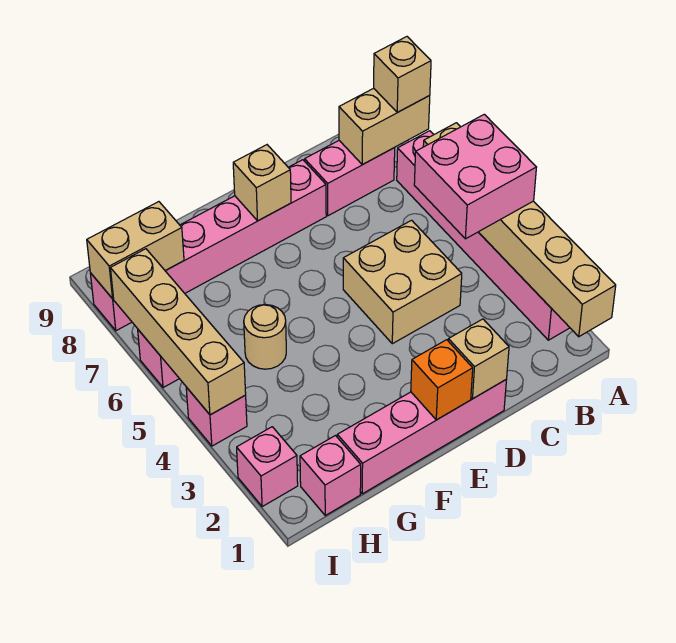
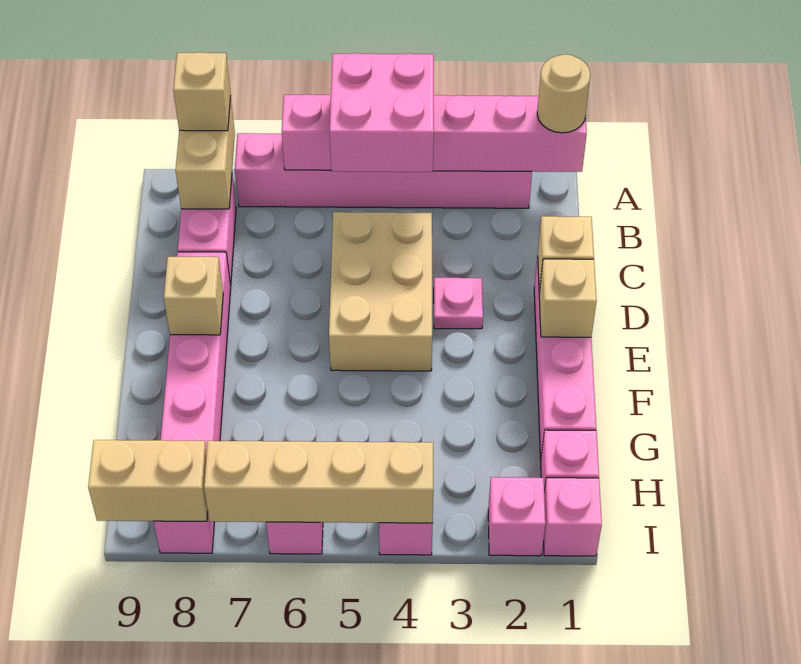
tan brick A1:A6 level 2 -> pink brick A1:A6 level 2
tan brick C4:D5 level 1 -> tan brick C4:E5 level 1
none -> pink plate D3 level 1
orange brick E1 level 2 -> tan brick E1 level 2
tan round brick G5 level 1 -> tan round brick A1 level 3
tan brick H8:I8 level 2 -> tan brick I8:I9 level 2
none -> pink brick I1 level 1

